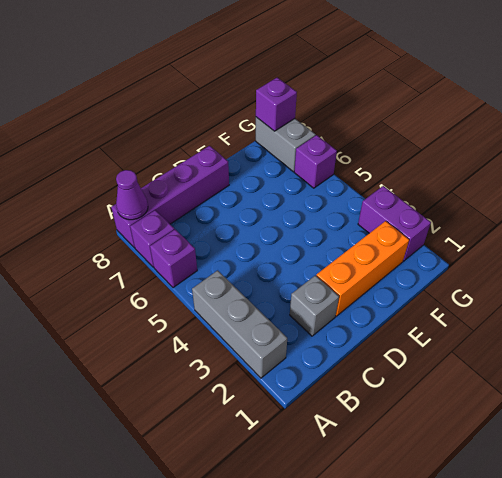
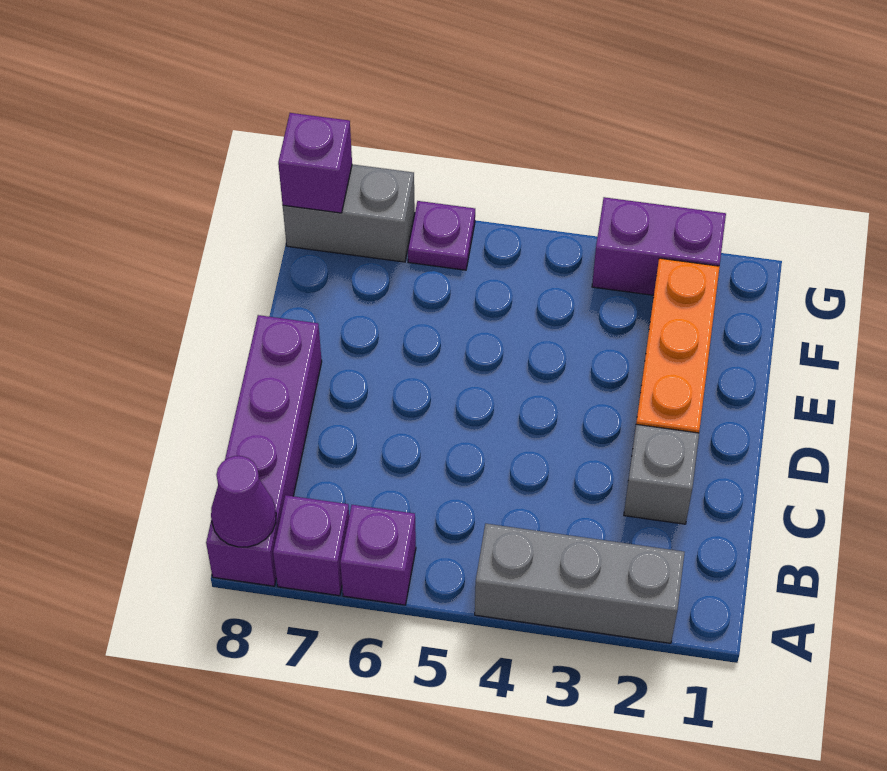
purple brick G6 level 1 -> purple plate G6 level 1

